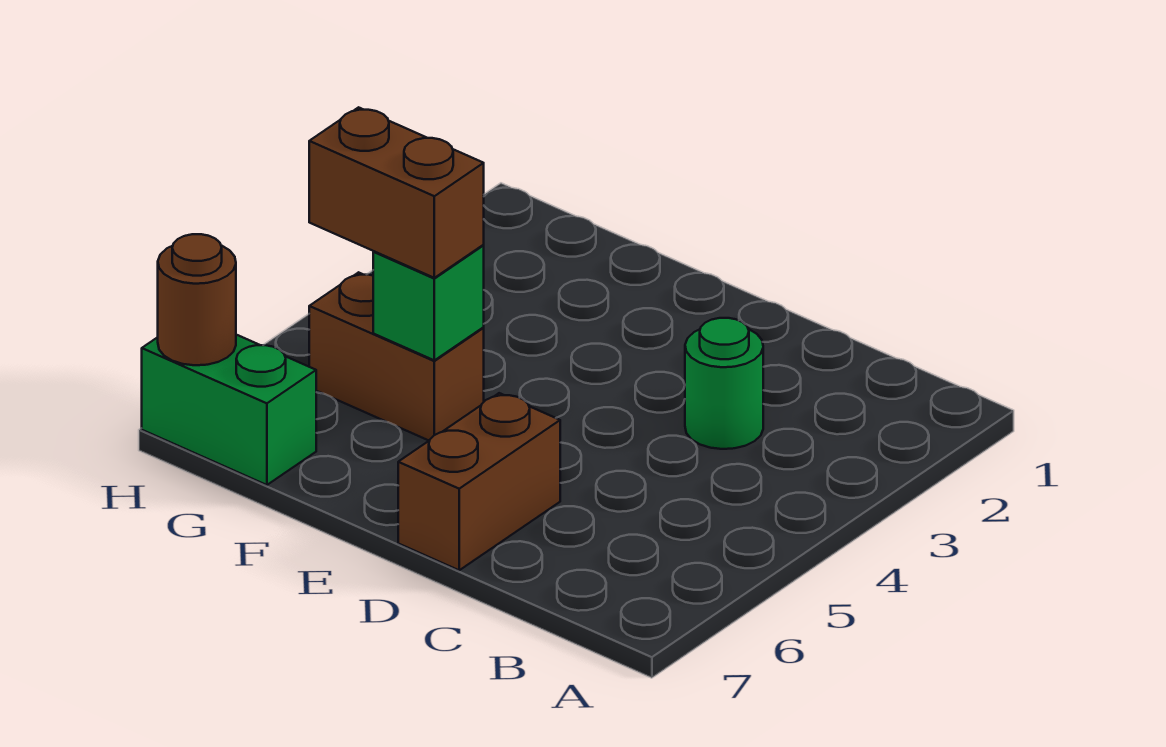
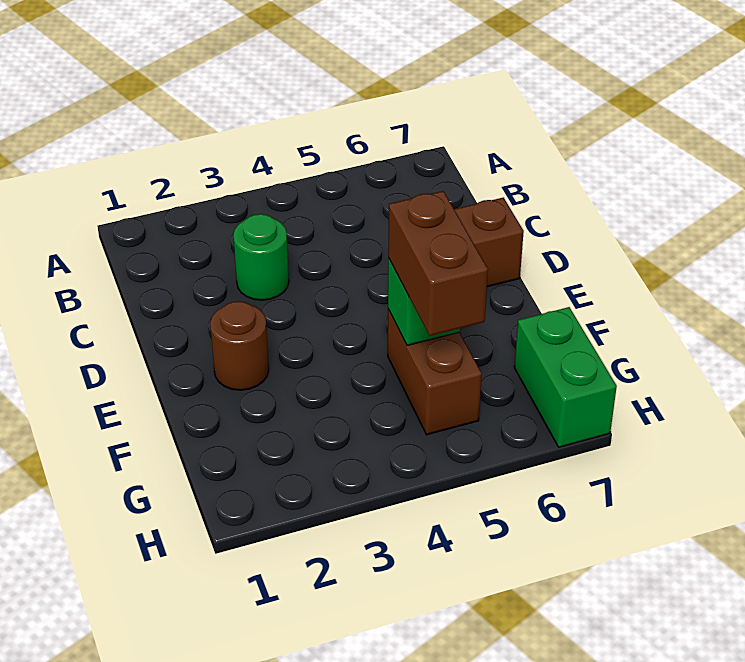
brown round brick H7 level 2 -> brown round brick E2 level 1

